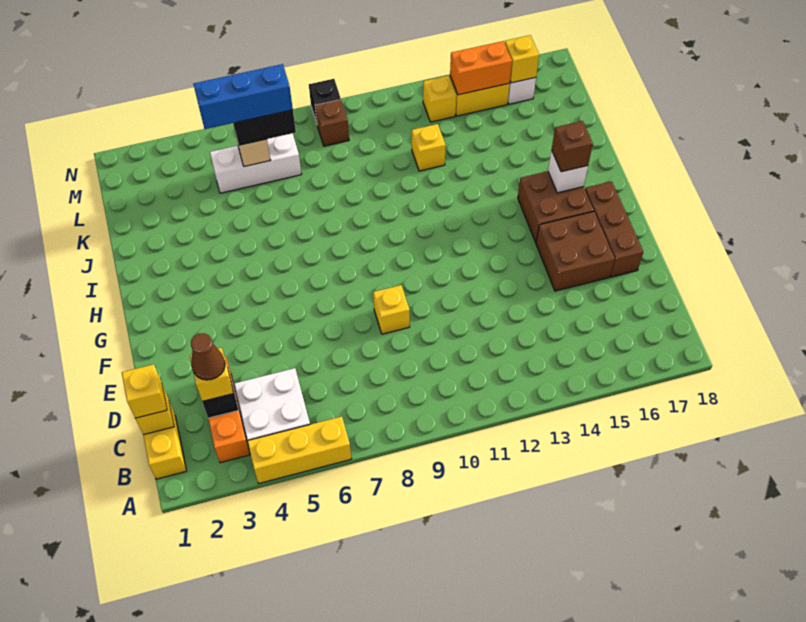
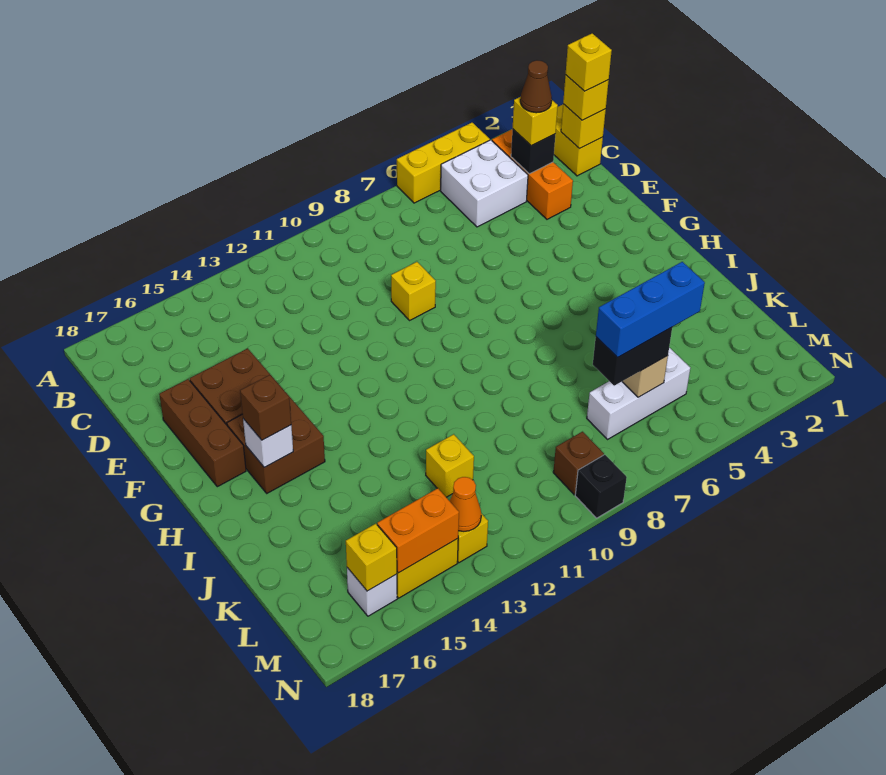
none -> yellow brick C1 level 4
none -> orange cone M13 level 2

